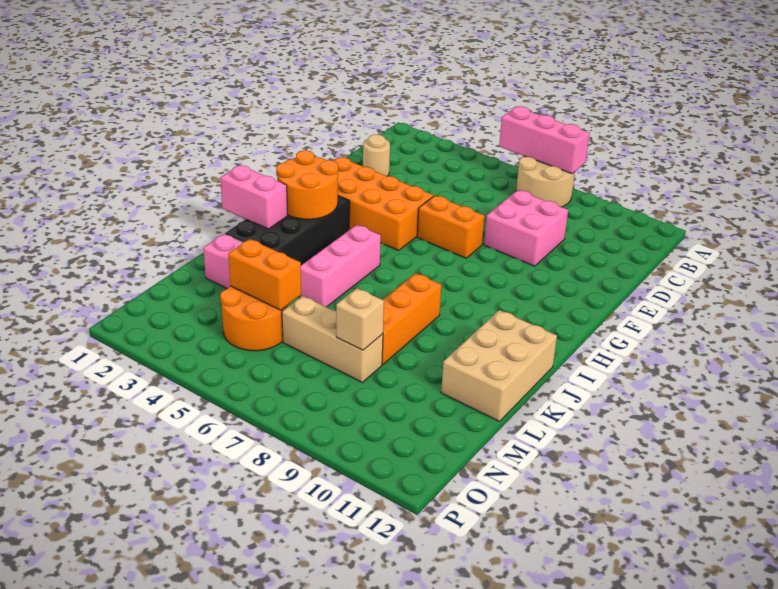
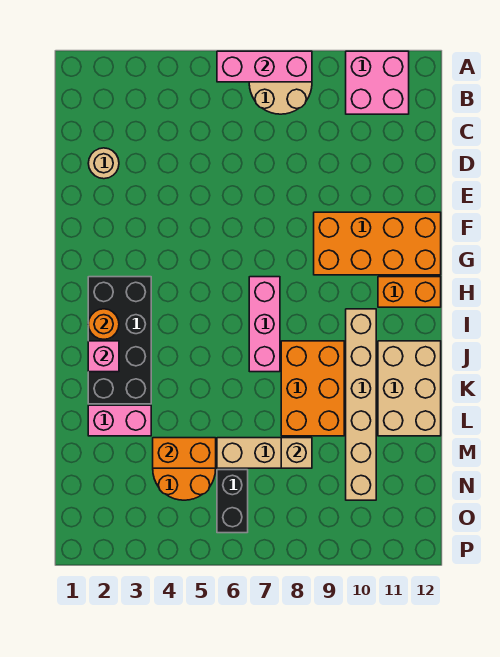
pink brick D8:E9 level 1 -> pink brick A10:B11 level 1
orange brick F2:G5 level 1 -> orange brick F9:G12 level 1
orange brick F6:F7 level 1 -> orange brick H11:H12 level 1
orange round brick H2:I3 level 2 -> orange round brick I2 level 2
pink brick I5:K5 level 1 -> pink brick H7:J7 level 1
none -> tan brick I10:N10 level 1
pink brick J1:J2 level 2 -> pink brick J2 level 2
orange brick J8:L8 level 1 -> orange brick J8:L9 level 1
none -> black brick N6:O6 level 1

